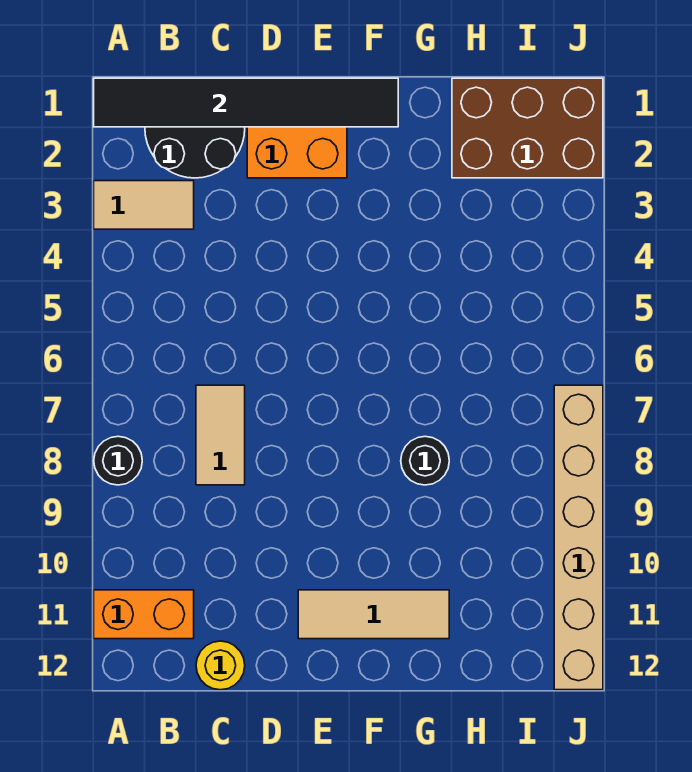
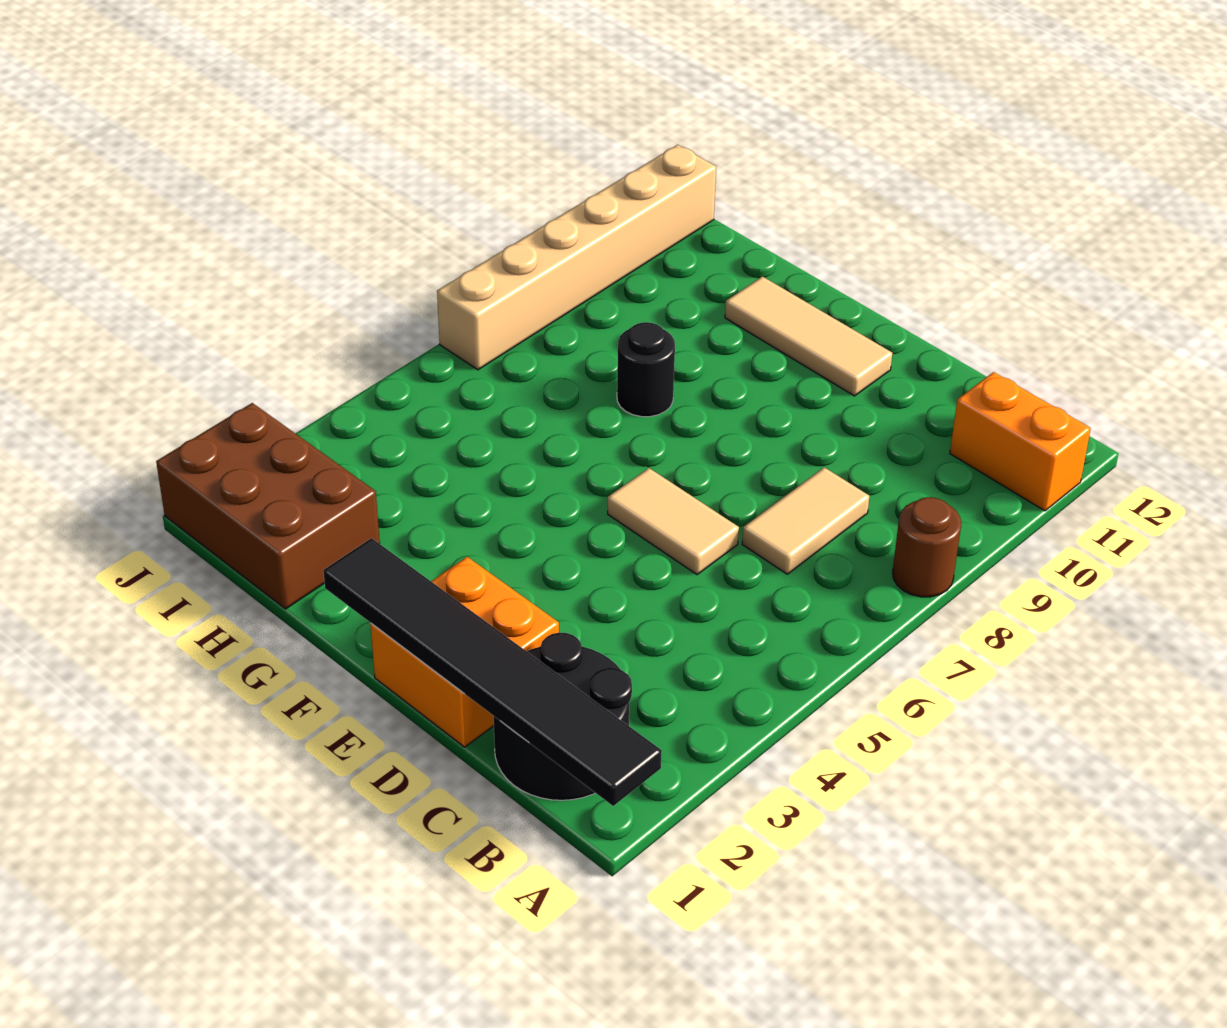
tan tile A3:B3 level 1 -> tan tile D6:E6 level 1
black round brick A8 level 1 -> brown round brick A8 level 1
yellow round brick C12 level 1 -> none

